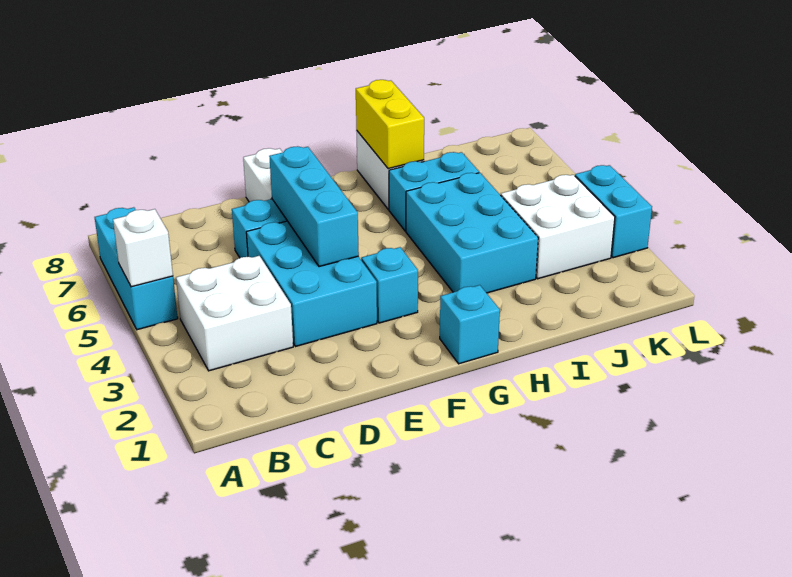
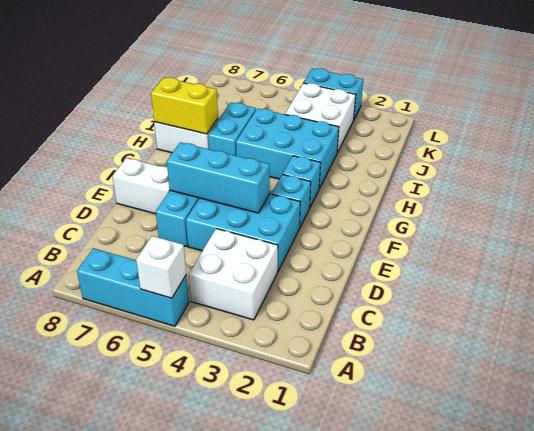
cyan brick G1 level 1 -> cyan brick G3 level 1

